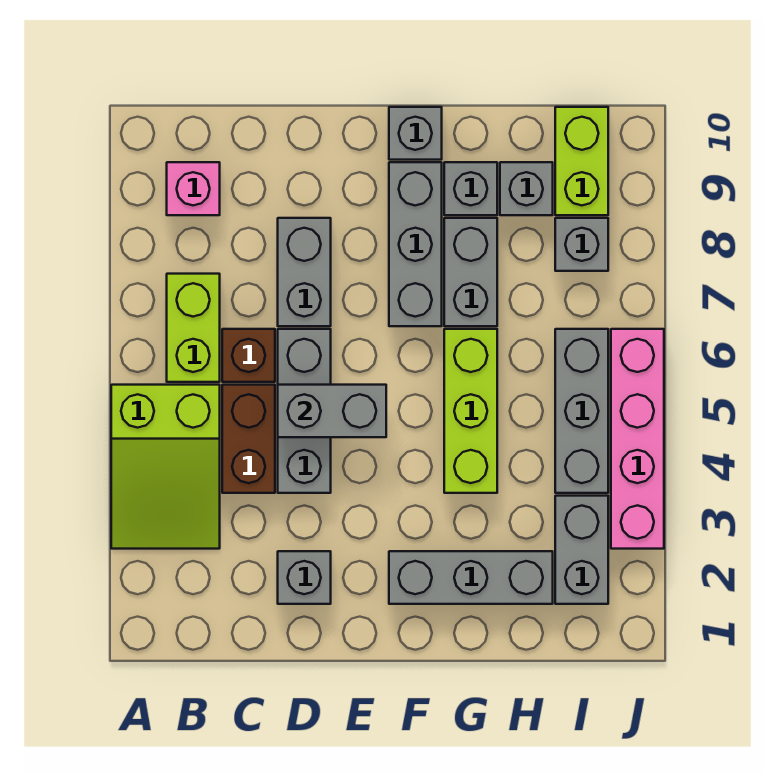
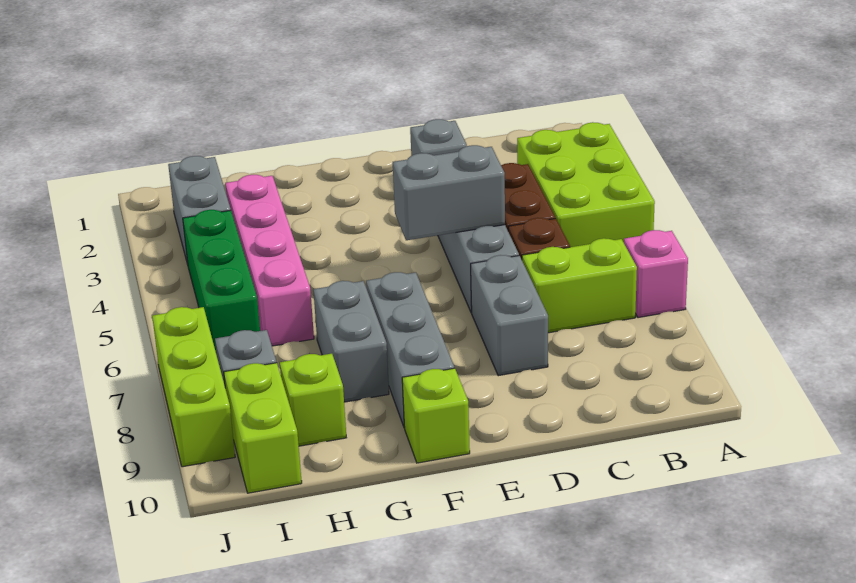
lime slope A3:B5 level 1 top 5 -> lime brick A3:B5 level 1
lime brick B6:B7 level 1 -> lime brick B7:C7 level 1
pink brick B9 level 1 -> pink brick A7 level 1
grey brick F2:H2 level 1 -> none
grey brick F10 level 1 -> lime brick F10 level 1
lime brick G4:G6 level 1 -> lime brick J7:J9 level 1
grey brick G9 level 1 -> none
grey brick H9 level 1 -> lime brick H9 level 1
grey brick I4:I6 level 1 -> green brick I4:I6 level 1
pink brick J3:J6 level 1 -> pink brick H3:H6 level 1

